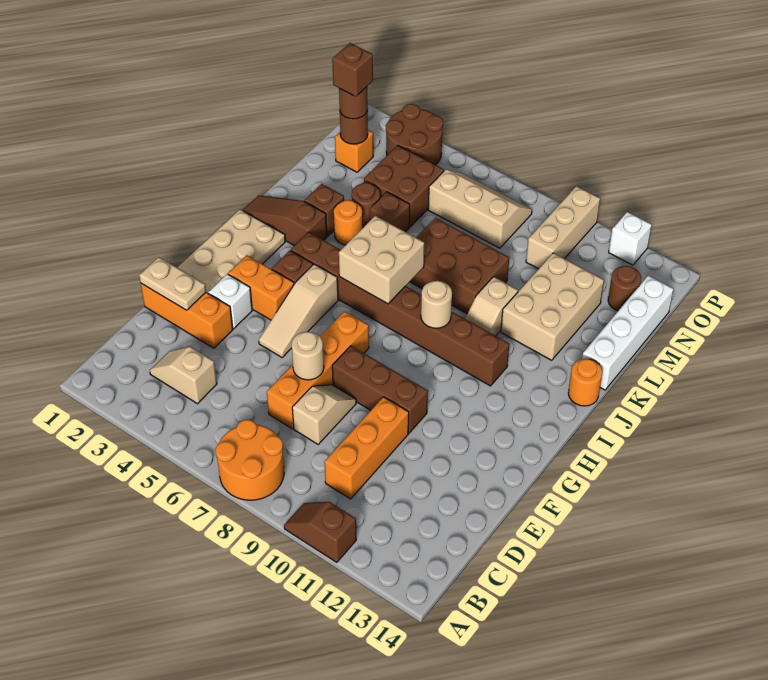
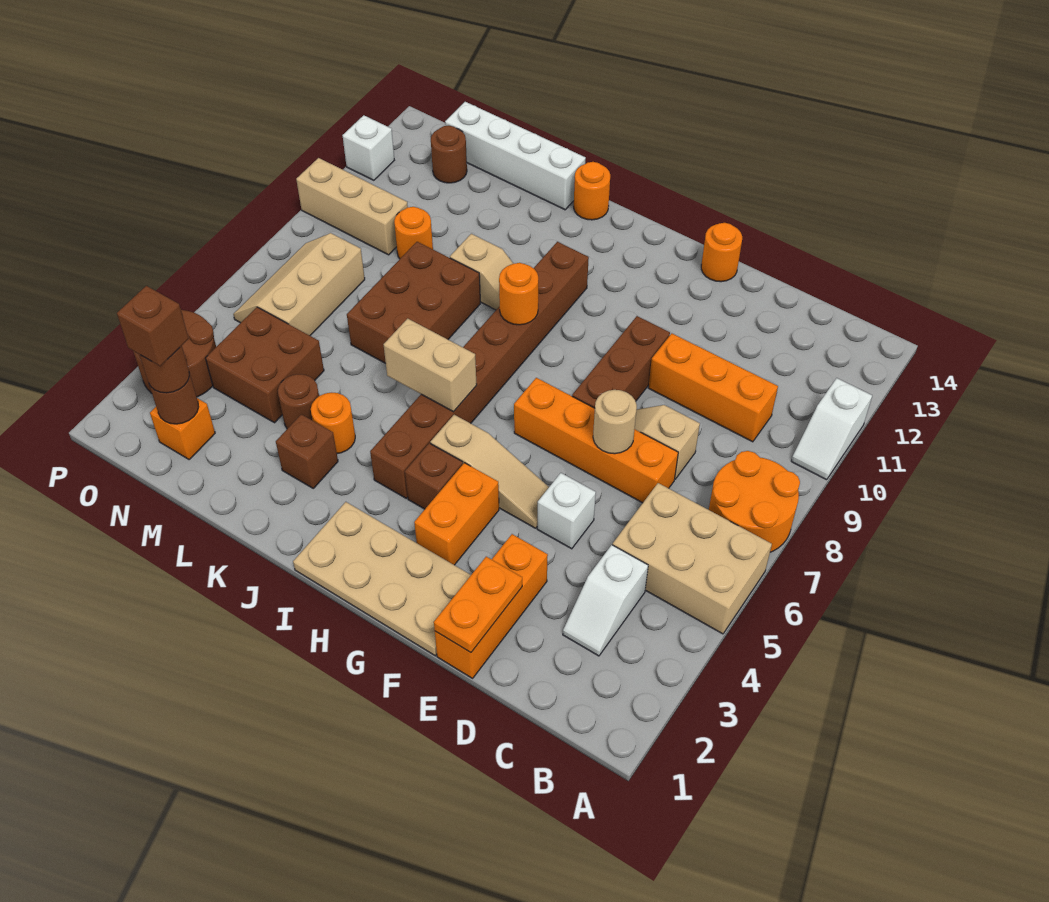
brown slope A10:A11 level 1 top 11 -> white slope A10:A11 level 1 top 11
tan slope C3:C4 level 1 top 4 -> white slope C3:C4 level 1 top 4
tan plate E1:E2 level 2 -> orange plate E1:E2 level 2
white brick F3 level 1 -> white brick E5 level 1
none -> orange round brick F14 level 1
tan brick I6:J7 level 2 -> tan brick I6:J6 level 2
tan round brick I9 level 2 -> orange round brick I9 level 2
brown slope J1:J3 level 1 top 3 -> none
tan brick K11:M12 level 1 -> tan brick A5:C6 level 1
brown brick L5 level 1 -> none
none -> orange round brick M10 level 1

